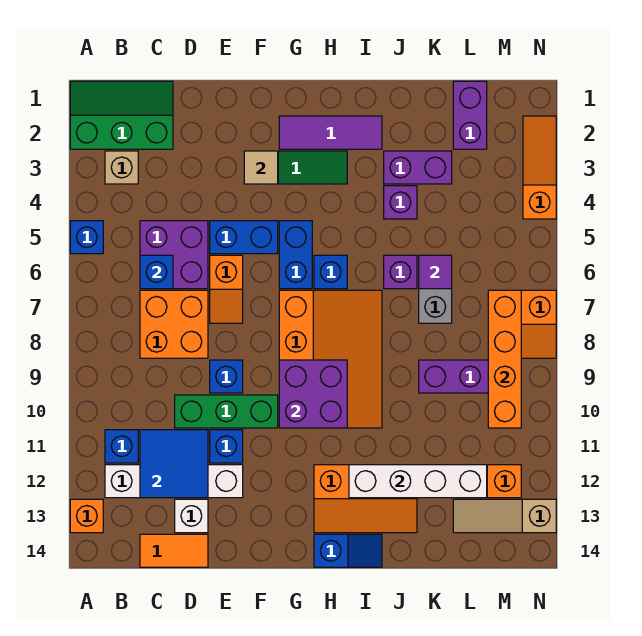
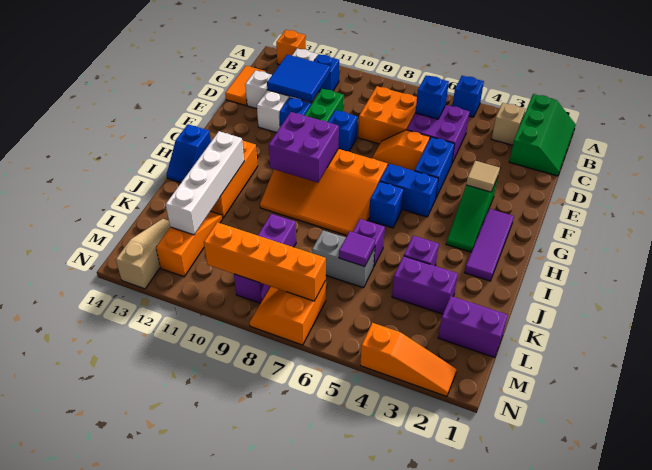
purple brick J3:K3 level 1 -> purple brick K3:K4 level 1

